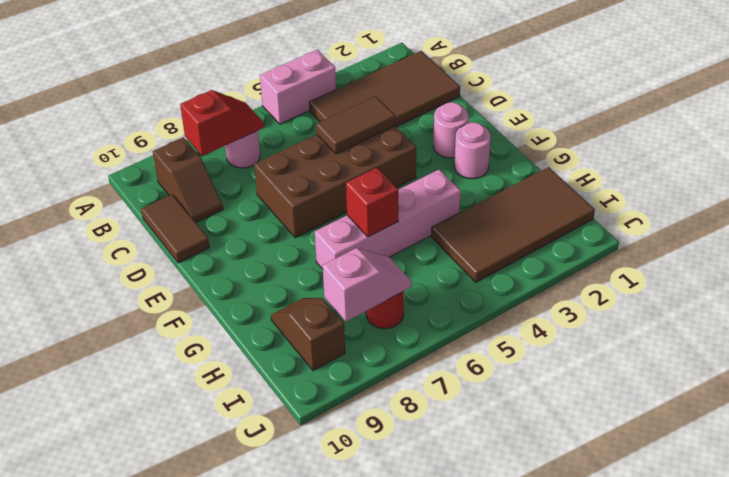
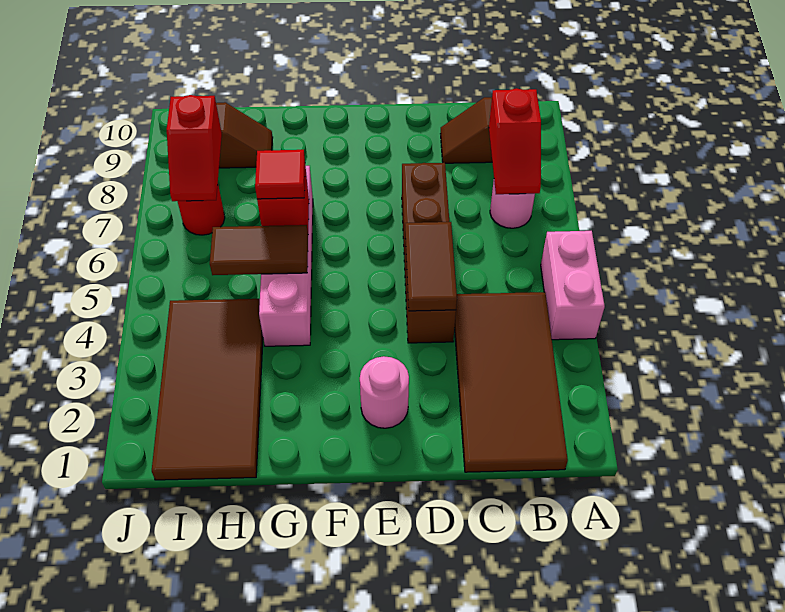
brown tile C10:D10 level 1 -> brown tile G5:H5 level 2
brown brick D4:E7 level 1 -> brown brick D4:D7 level 1
pink round brick F2 level 1 -> none
none -> red tile G6 level 3
pink slope I7:I8 level 2 top 8 -> red slope I7:I8 level 2 top 8

